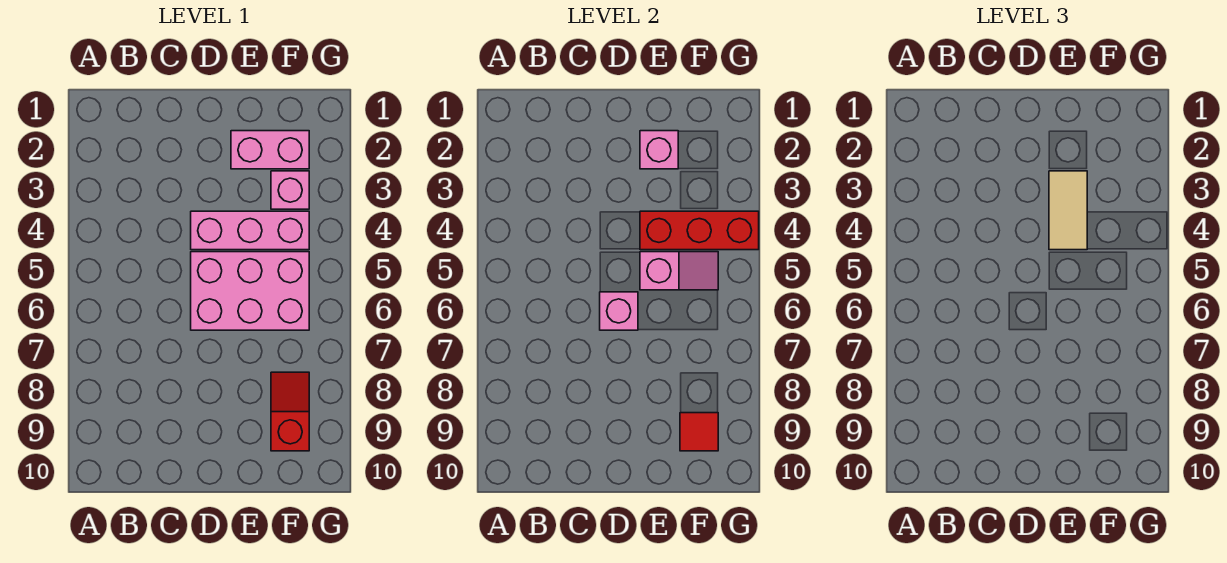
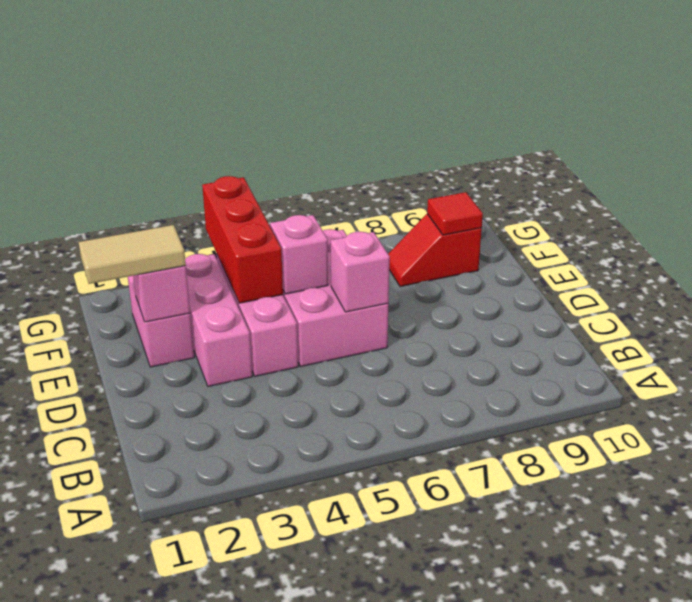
tan tile E3:E4 level 3 -> tan tile E1:E2 level 3
pink brick F3 level 1 -> pink brick D3:F3 level 1

